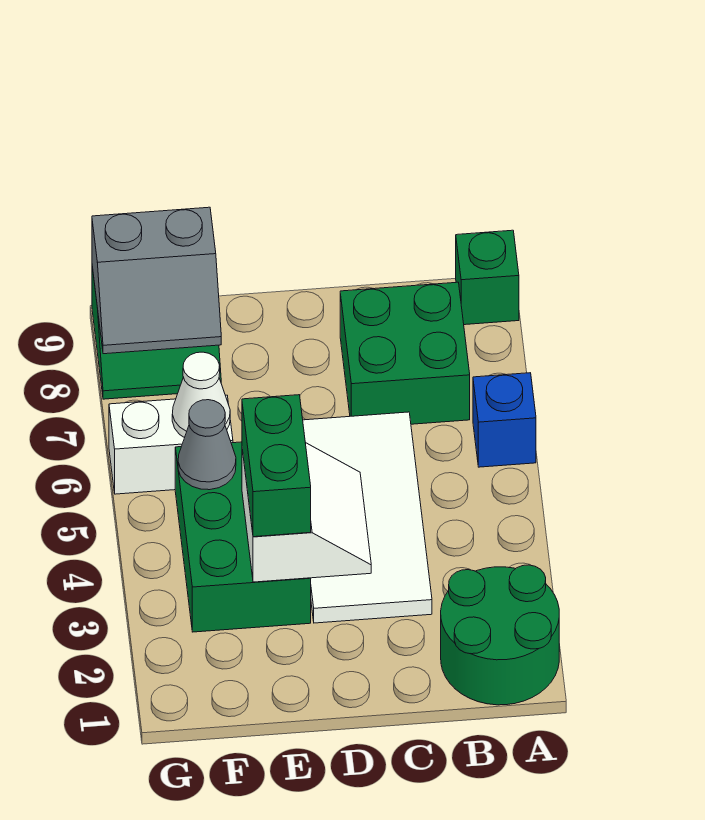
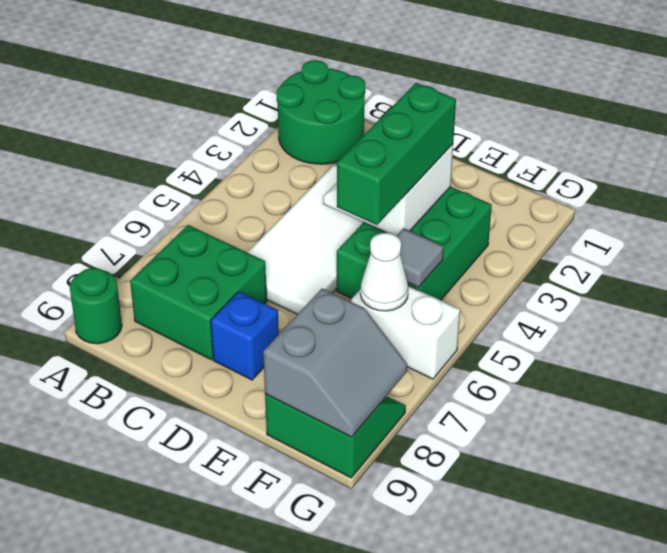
blue brick A6 level 1 -> blue brick D8 level 1
green brick A9 level 1 -> green round brick A9 level 1
green brick E3:E4 level 3 -> green brick E3:E5 level 3
grey cone F5 level 2 -> grey tile F5 level 2
grey slope F8:G9 level 2 top 9 -> grey slope F8:G9 level 2 top F

